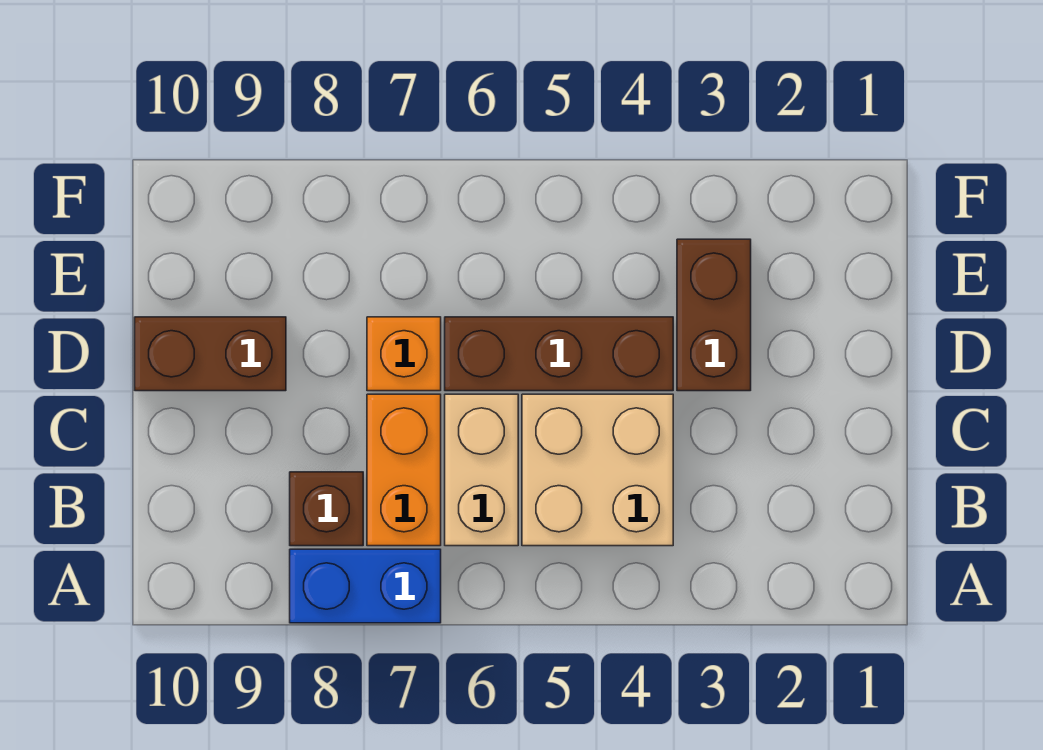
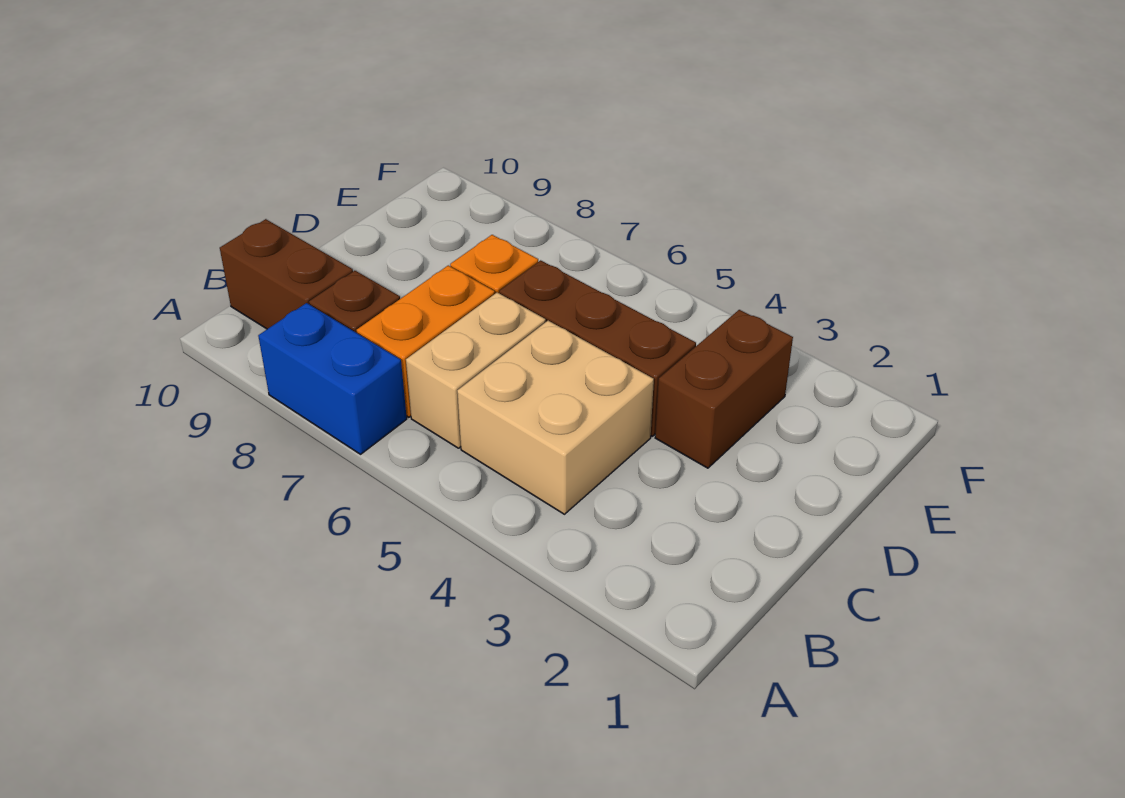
brown brick D9:D10 level 1 -> brown brick B9:B10 level 1

